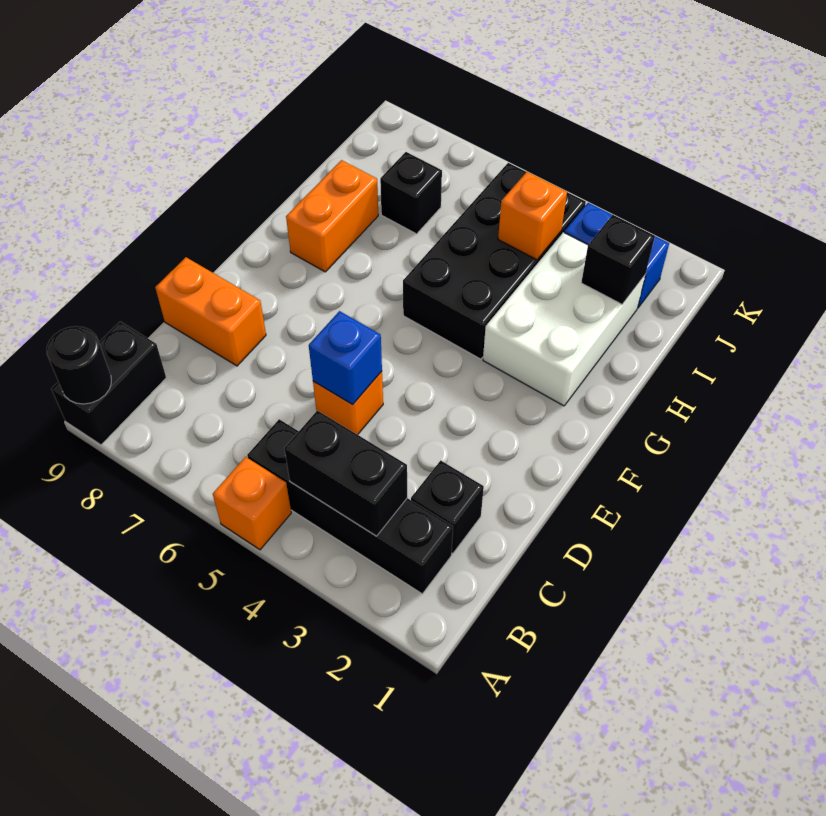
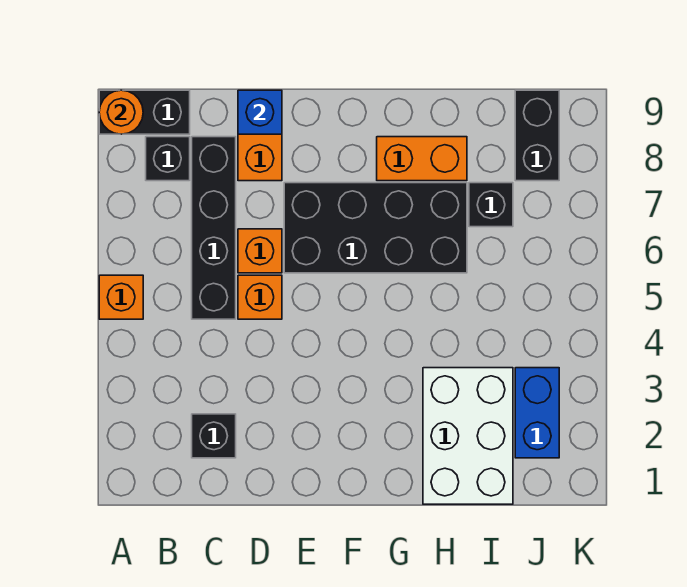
black round brick A9 level 2 -> orange round brick A9 level 2
black brick B2:B5 level 1 -> black brick C5:C8 level 1
black brick B3:B4 level 2 -> black brick J8:J9 level 1
blue brick D5 level 2 -> blue brick D9 level 2
white brick G2:I3 level 1 -> white brick H1:I3 level 1
black brick G4:J5 level 1 -> black brick E6:H7 level 1
black brick I2 level 2 -> black brick B8 level 1
orange brick I4 level 2 -> orange brick D6 level 1

